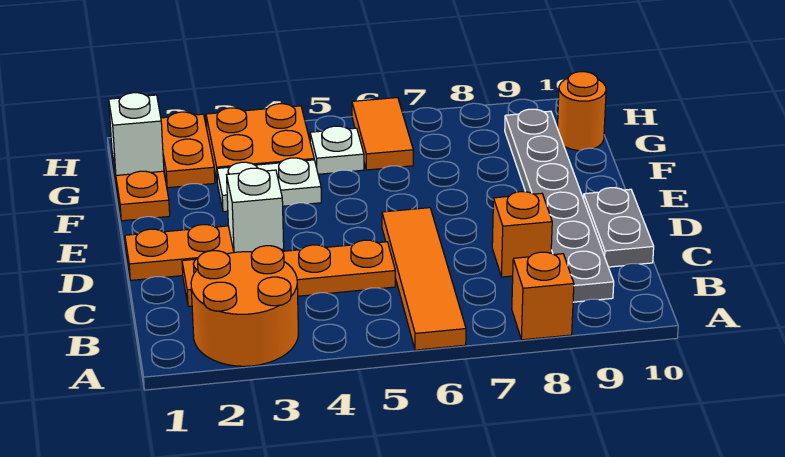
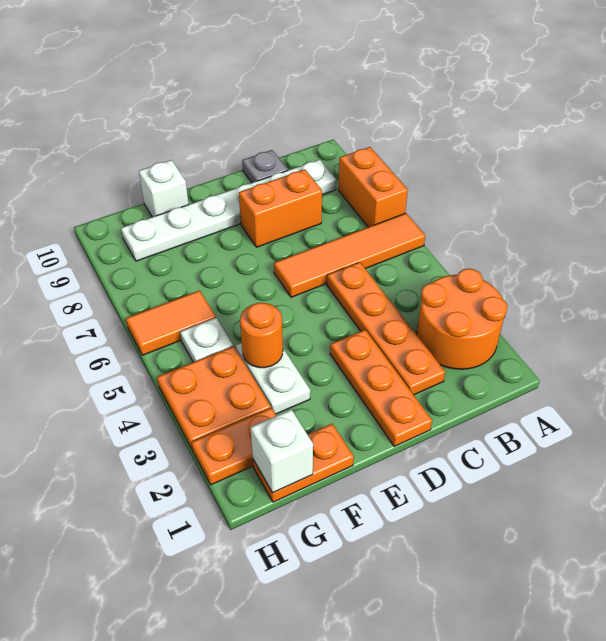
orange brick A8 level 1 -> orange brick A7:A8 level 1
grey plate B9:G9 level 1 -> white plate B9:G9 level 1
orange brick C8 level 1 -> orange brick C8:D8 level 1
grey plate C10:D10 level 1 -> grey plate C10 level 1
white brick D3 level 2 -> white brick F10 level 1
orange round brick G10 level 1 -> orange round brick F4 level 2

